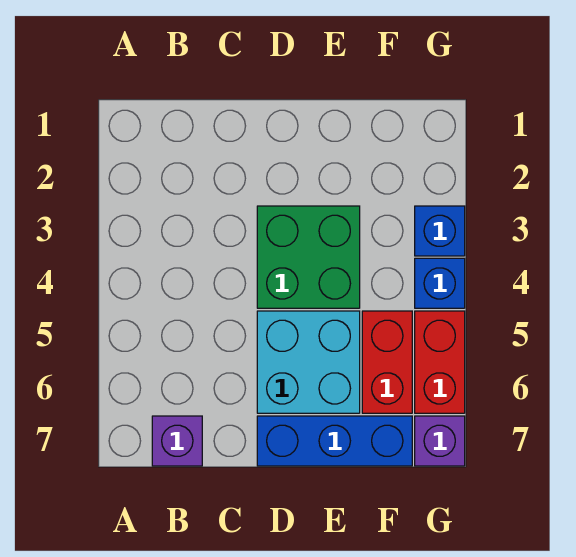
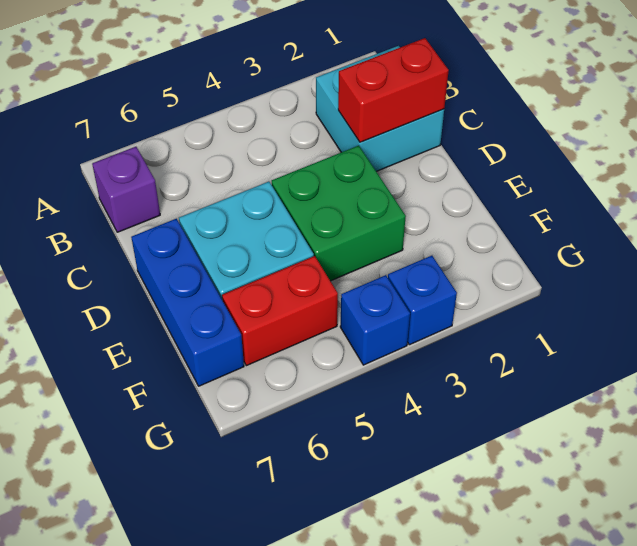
none -> cyan brick B1:C2 level 1
red brick G5:G6 level 1 -> red brick C1:C2 level 2
purple brick G7 level 1 -> none

